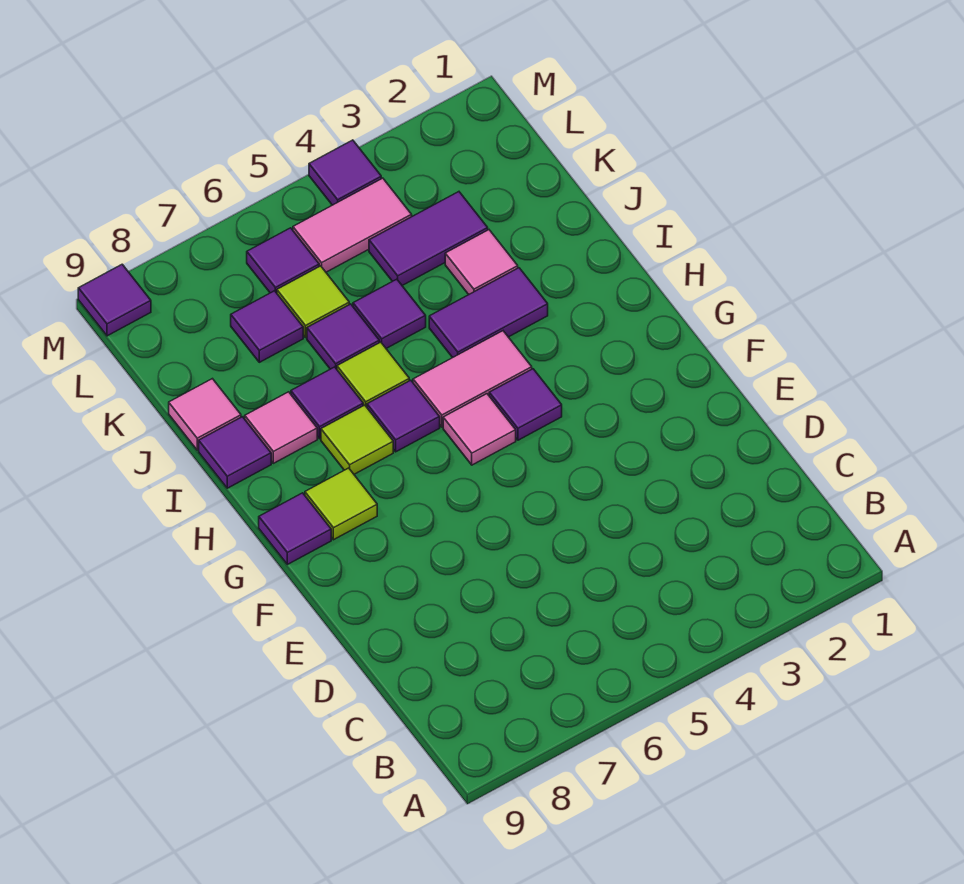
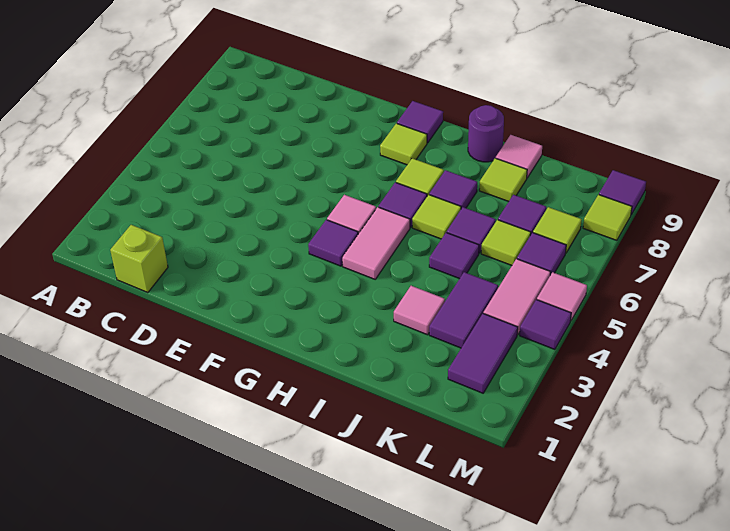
none -> lime brick C1 level 1
purple tile I3:I4 level 1 -> purple tile L2:L3 level 1
pink tile I8 level 1 -> pink tile M5 level 1
purple tile I9 level 1 -> purple round brick I9 level 1
none -> lime tile J8 level 1
none -> lime tile L7 level 1
none -> lime tile M8 level 1

